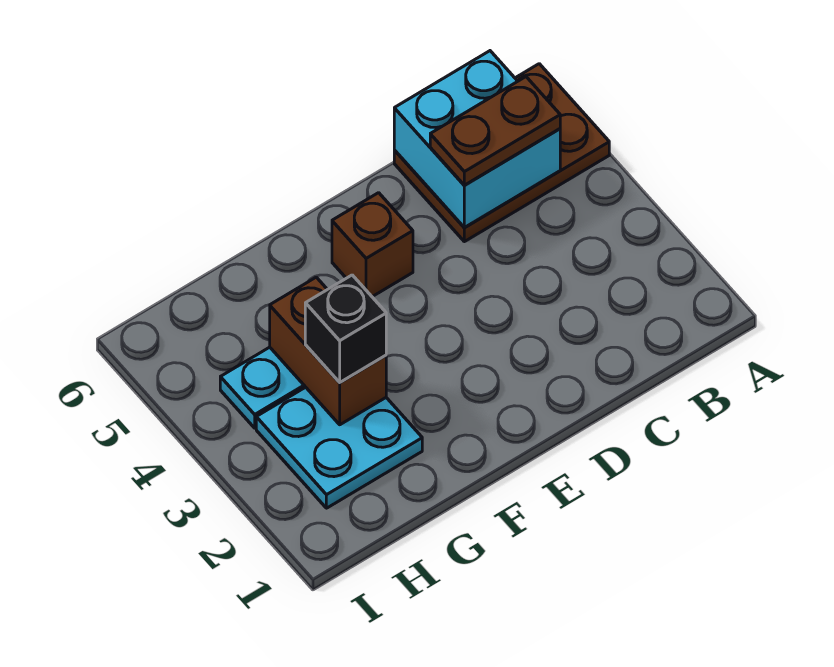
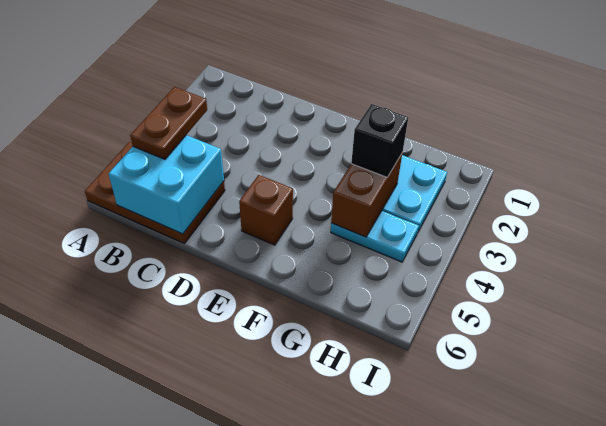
brown plate B5:C5 level 3 -> brown plate B4:B5 level 3

